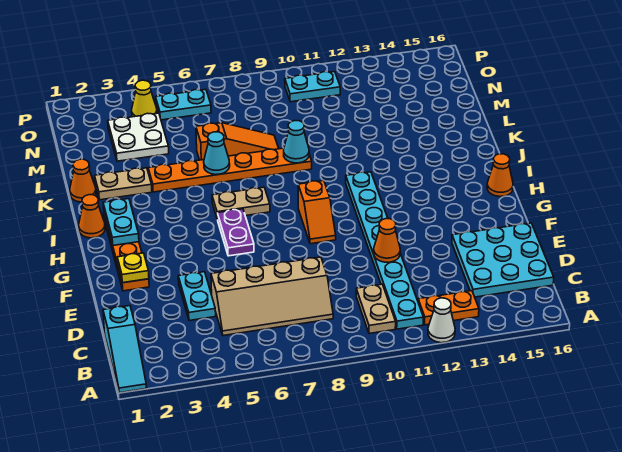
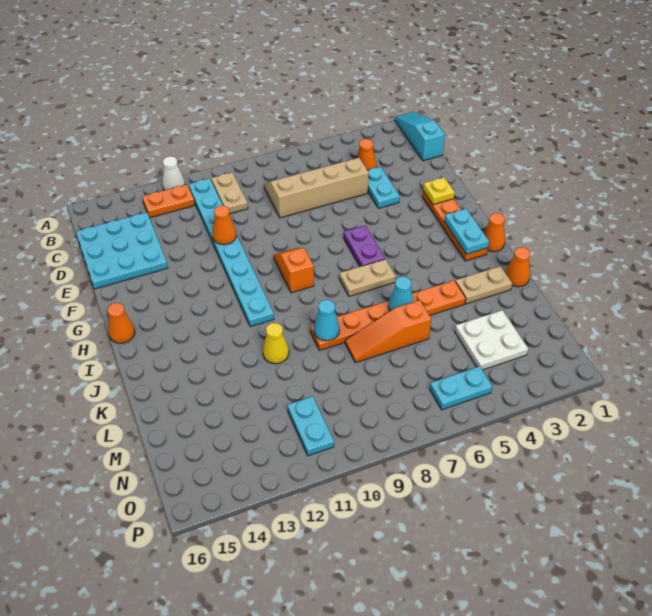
none -> orange cone C4 level 1
yellow cone O4 level 1 -> yellow cone K11 level 1
cyan plate O10:O11 level 1 -> cyan plate N11:O11 level 1

